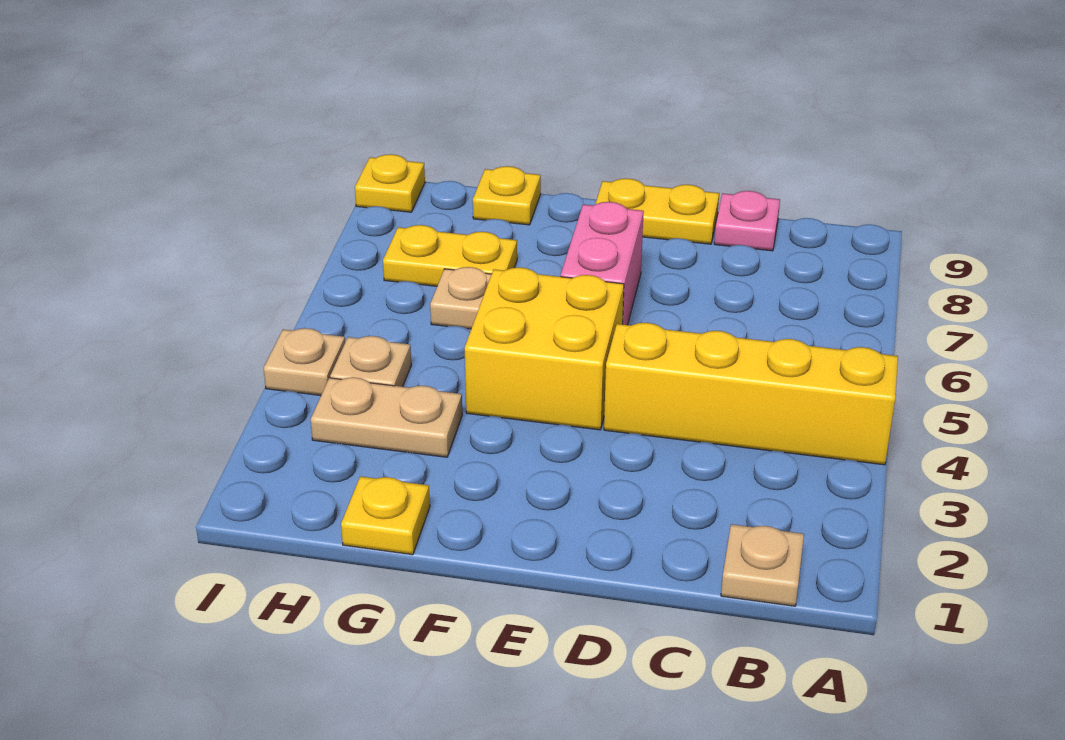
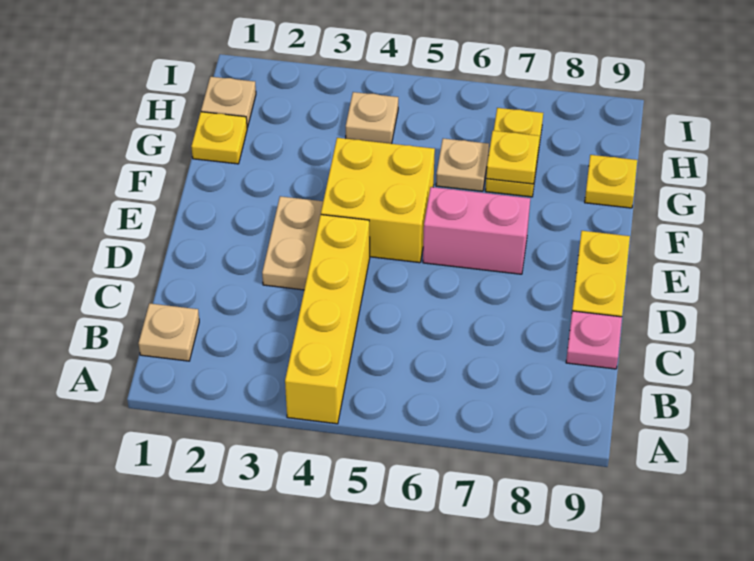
tan plate G3:H3 level 1 -> tan plate D3:E3 level 1
tan plate I4 level 1 -> tan plate H1 level 1
yellow plate I9 level 1 -> yellow plate G7 level 2

